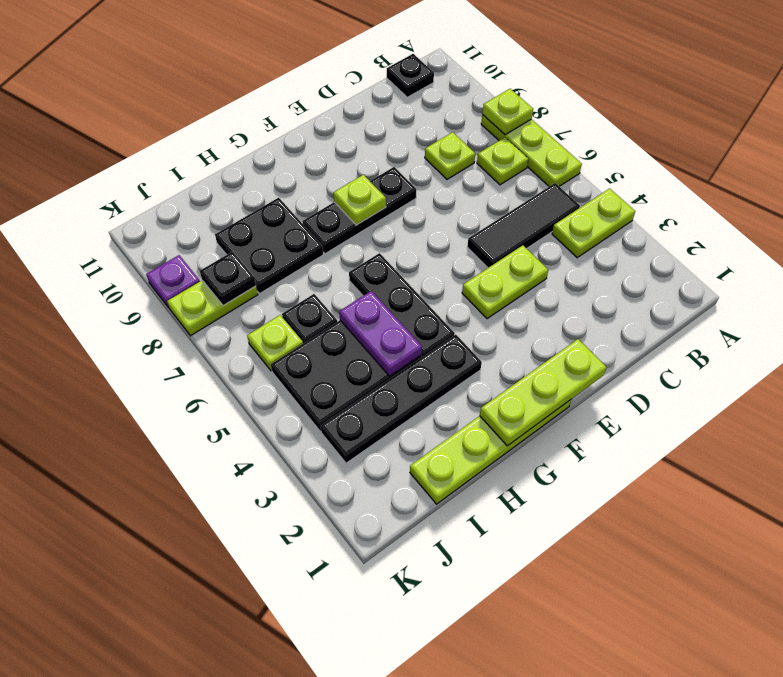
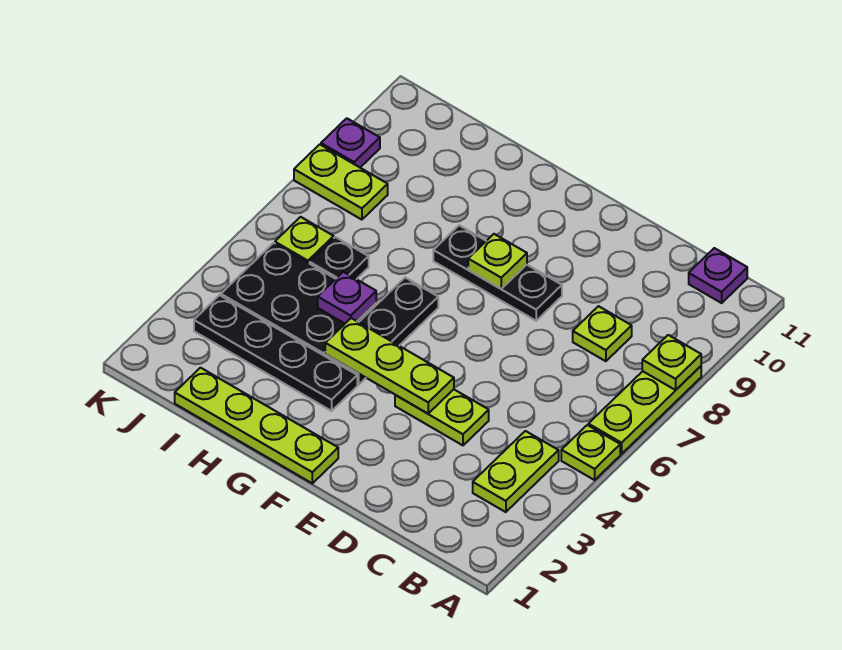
lime plate A4:B4 level 1 -> lime plate B3:B4 level 1
black tile B5:D5 level 1 -> none
lime plate B7 level 1 -> lime plate A5 level 1
black plate B11 level 1 -> purple plate B11 level 1
lime plate E1:G1 level 2 -> lime plate E4:G4 level 2
purple plate H4:H5 level 2 -> purple plate H5 level 2
black plate H8:I9 level 1 -> none
black plate J8 level 2 -> none

